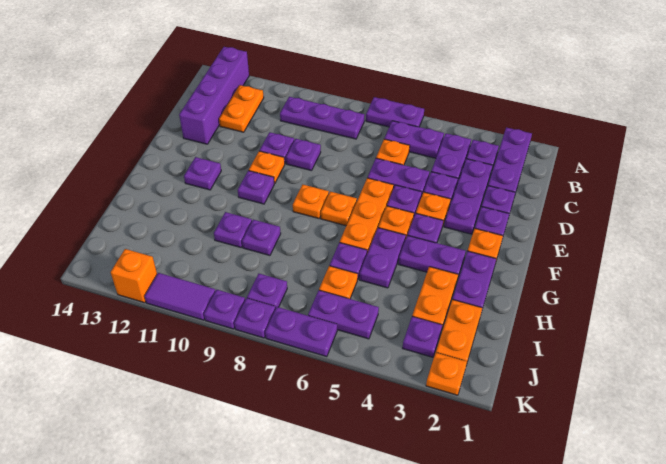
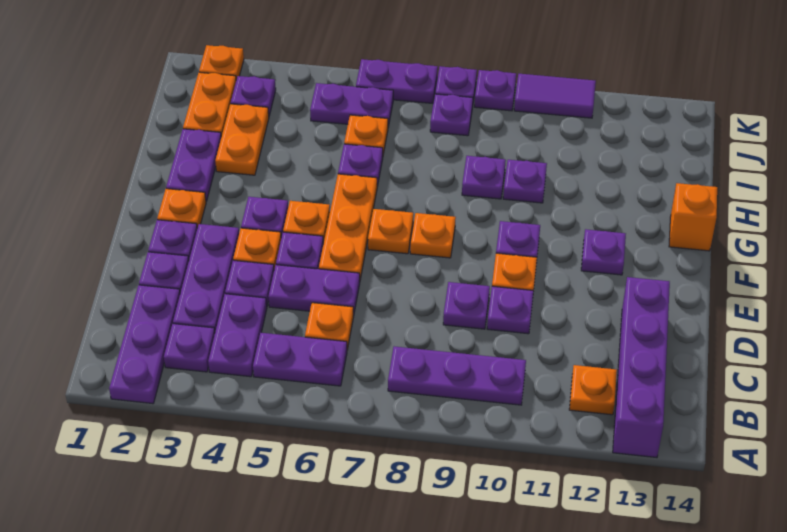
purple plate A6:A7 level 1 -> none
orange plate B12:C12 level 1 -> orange plate B12 level 1
purple plate G3:G4 level 1 -> none
purple plate G5:H5 level 1 -> none
orange brick K12 level 1 -> orange brick G14 level 1

